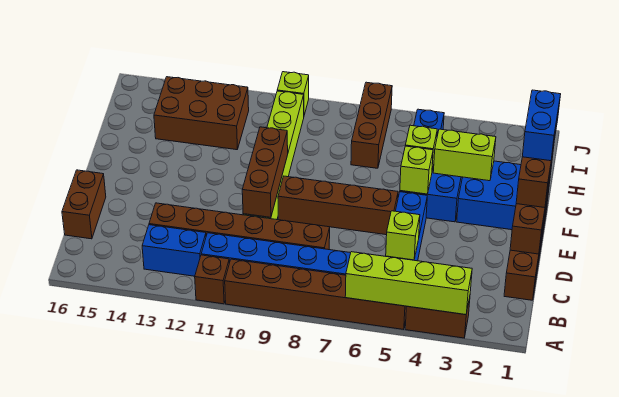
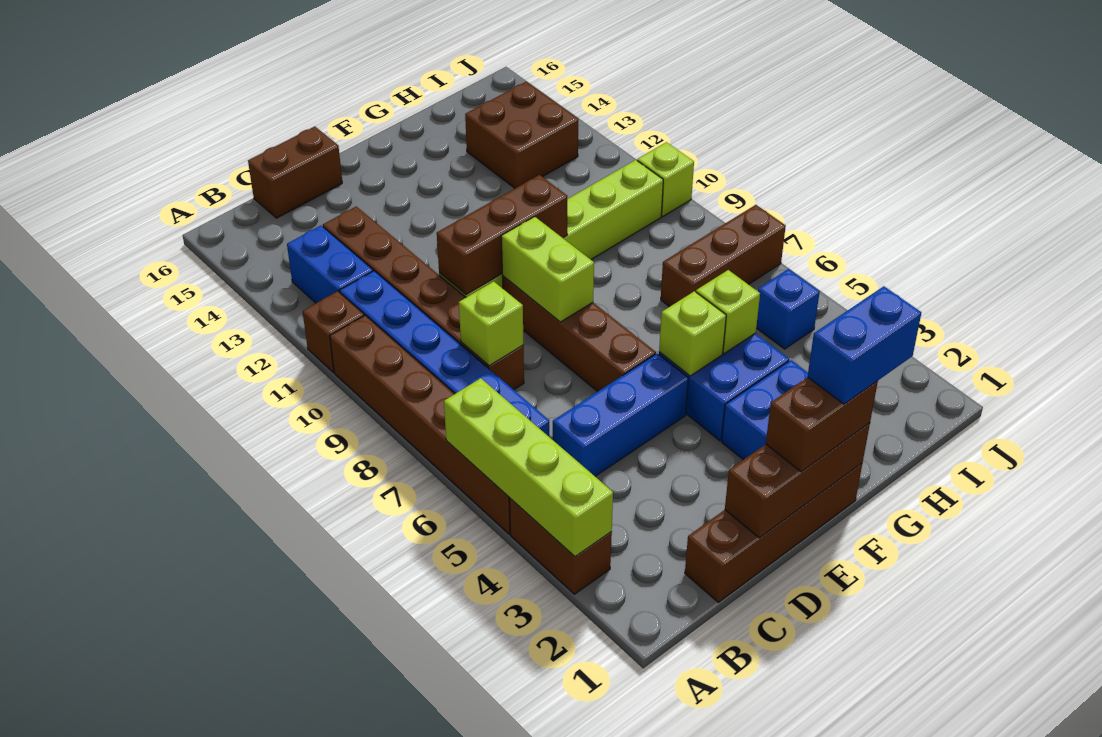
lime brick C5 level 2 -> lime brick C8 level 2
lime brick G3:G4 level 2 -> lime brick E8:E9 level 2
brown brick H12:I14 level 1 -> brown brick H13:I14 level 1

